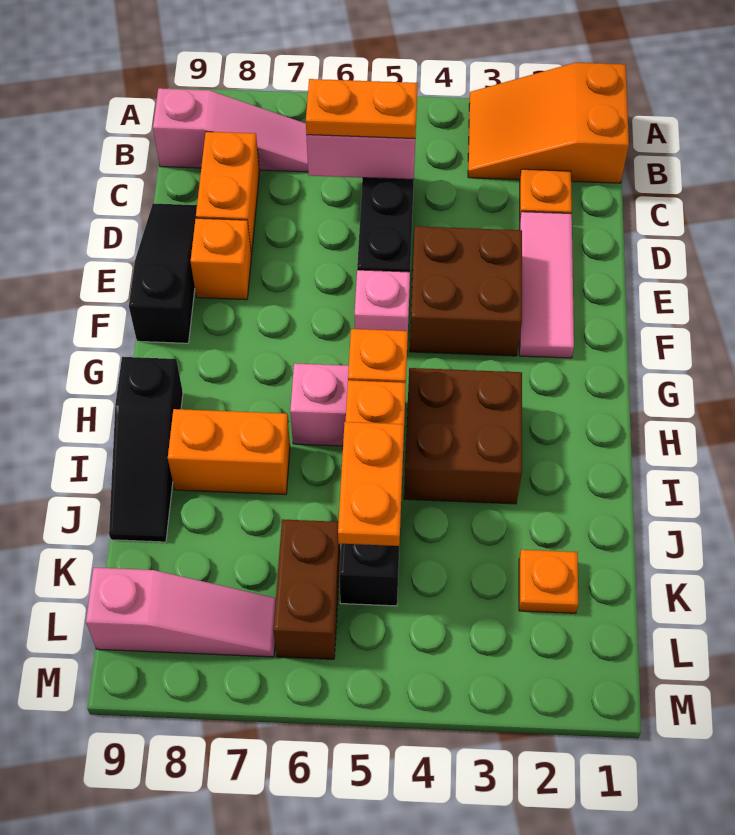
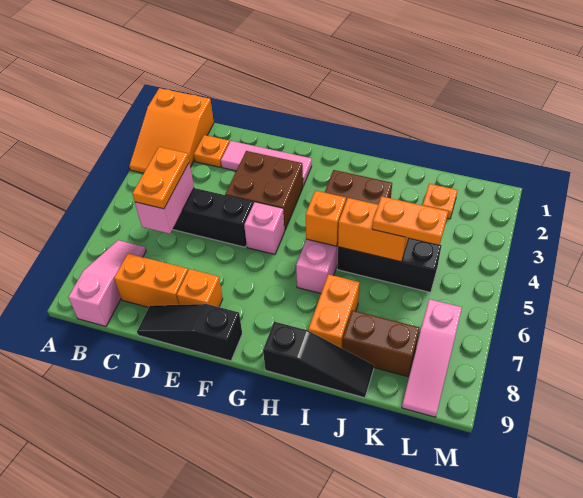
brown brick K6:L6 level 1 -> brown brick J8:K8 level 1
pink slope L7:L9 level 1 top 9 -> pink slope L7:L9 level 1 top 7

